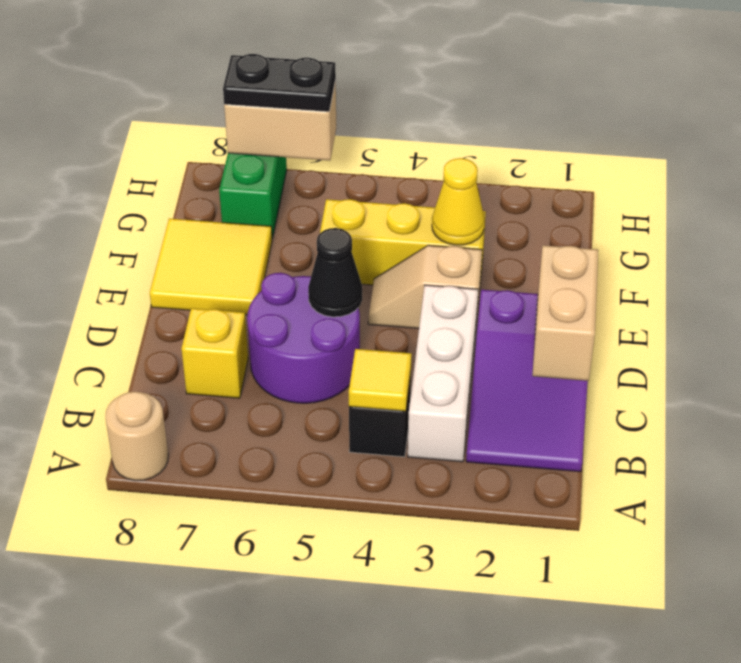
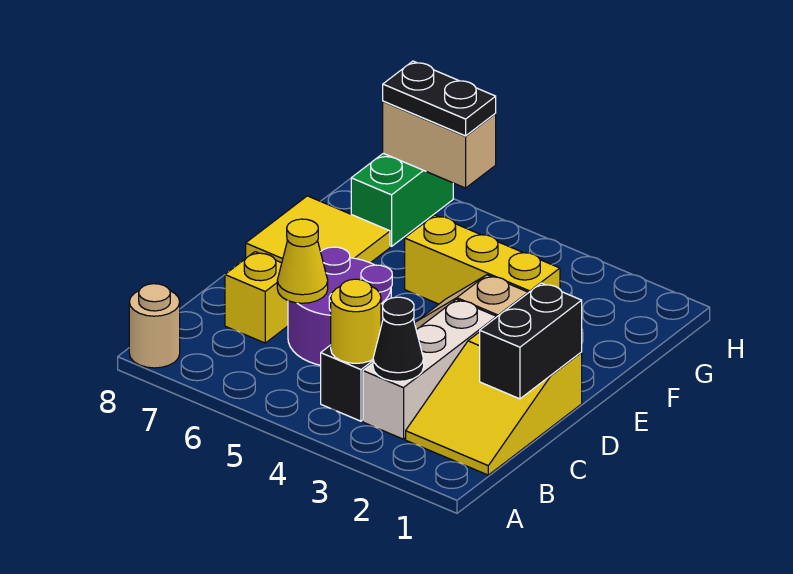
purple slope B1:D2 level 1 top D -> yellow slope B1:D2 level 1 top D
yellow tile B4 level 2 -> yellow round brick B4 level 2
tan brick C1:D1 level 2 -> black brick C1:D1 level 2
black cone D5 level 2 -> black cone B3 level 2
yellow cone F3 level 2 -> yellow cone C6 level 2

